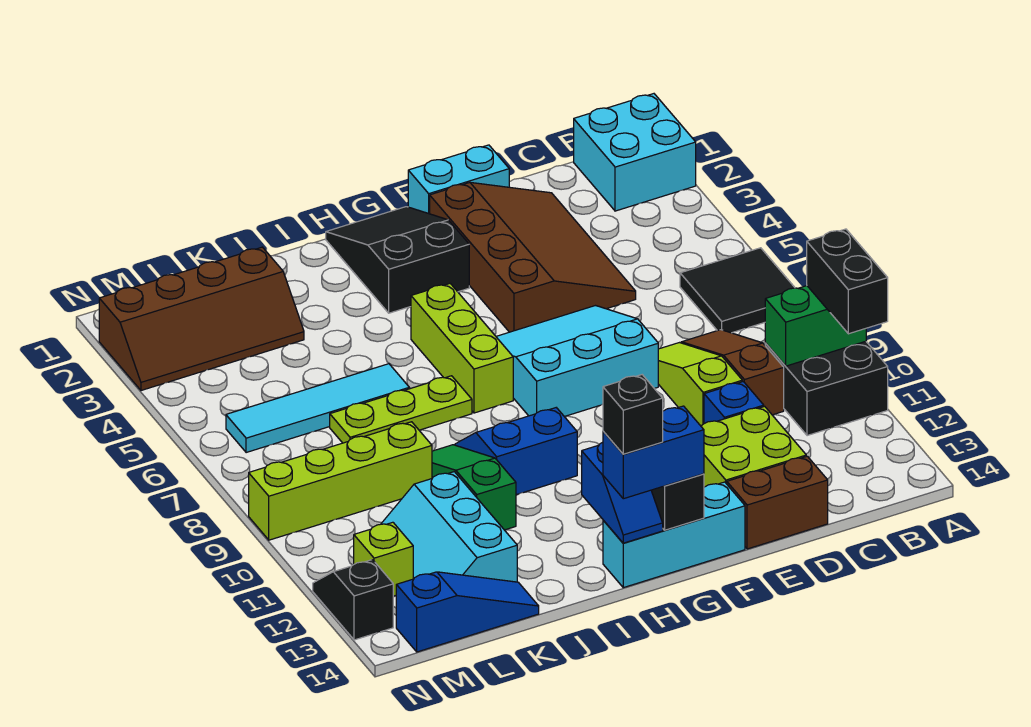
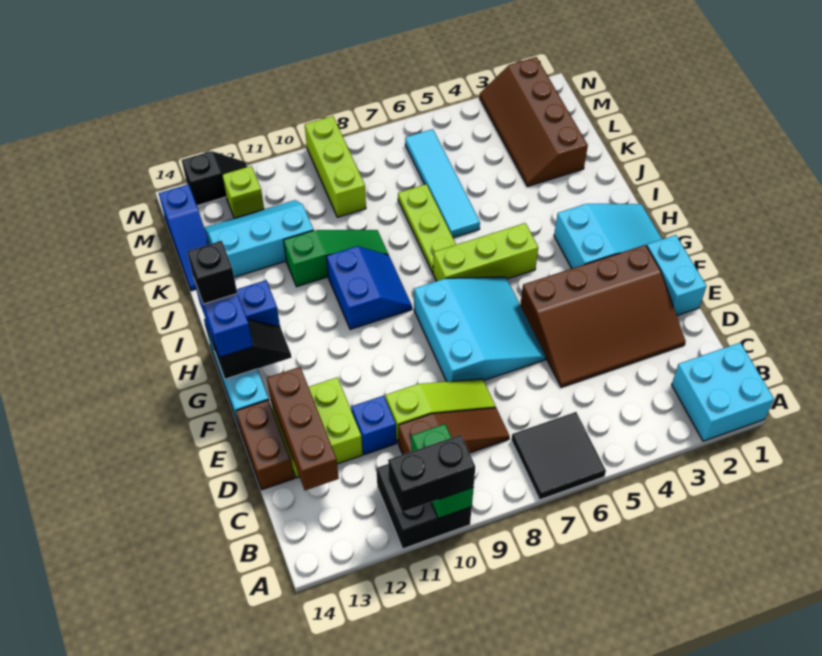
none -> brown brick C13:E13 level 2
black slope G1:H3 level 1 top 3 -> cyan slope G1:H3 level 1 top 3
lime brick K9:N9 level 1 -> lime brick L9:N9 level 1

